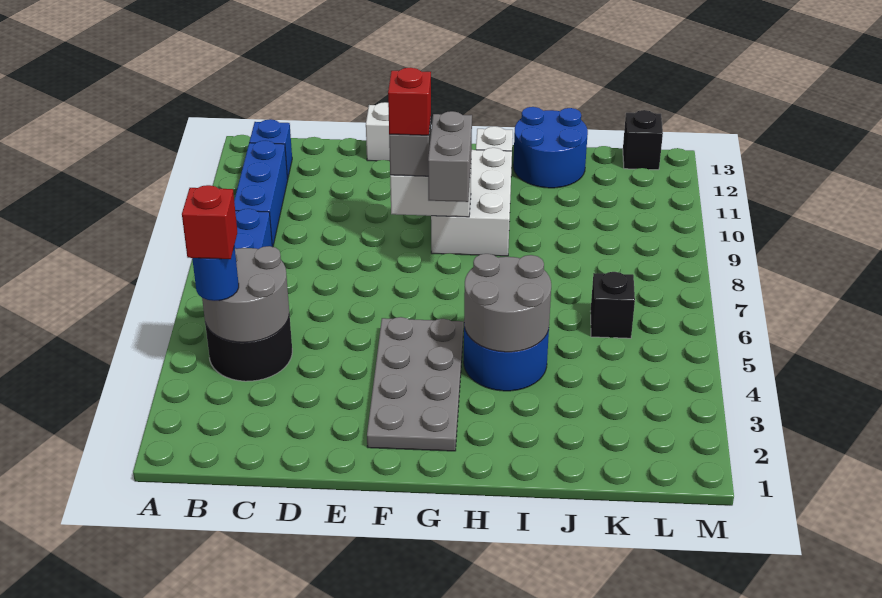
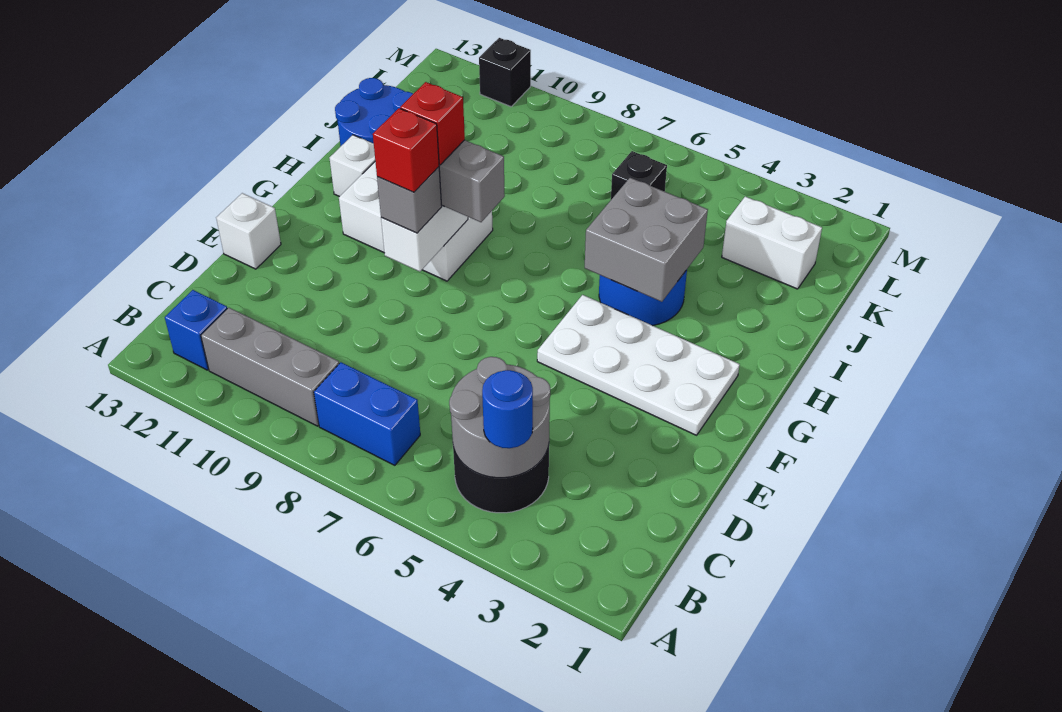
red brick B4 level 4 -> red brick G9 level 4
blue brick B9:B11 level 1 -> grey brick B9:B11 level 1
grey plate F2:G5 level 1 -> white plate F2:G5 level 1
grey round brick H4:I5 level 2 -> grey brick H4:I5 level 2
none -> white brick K2:K3 level 1
black brick L13 level 1 -> black brick M11 level 1

